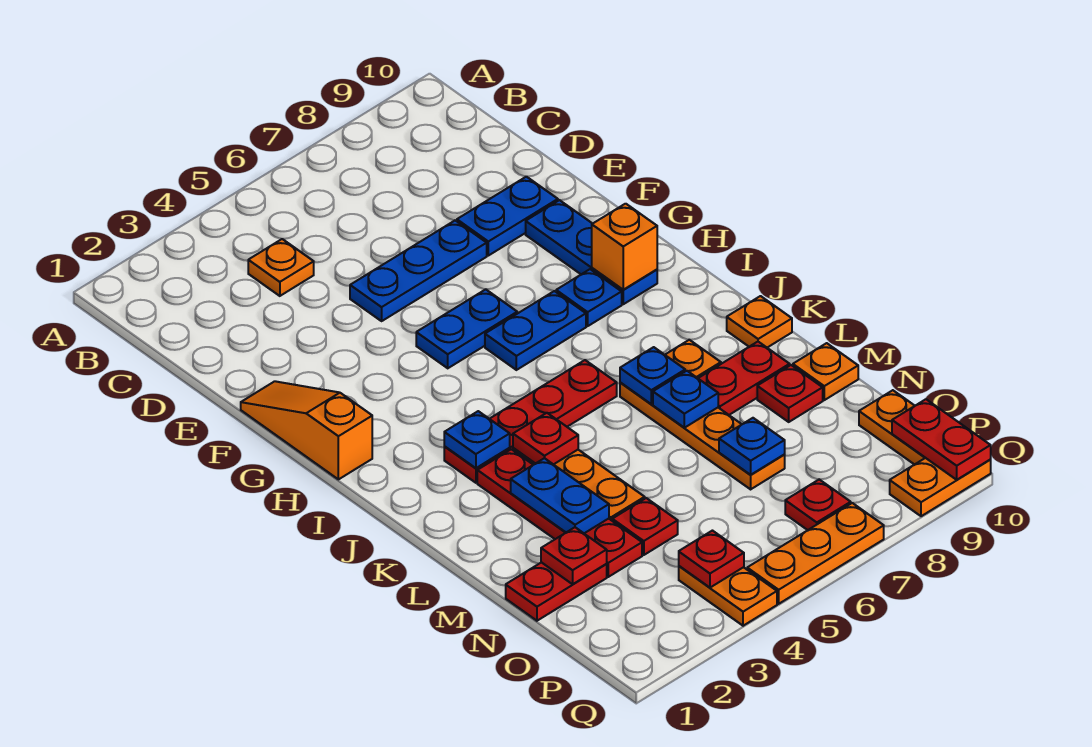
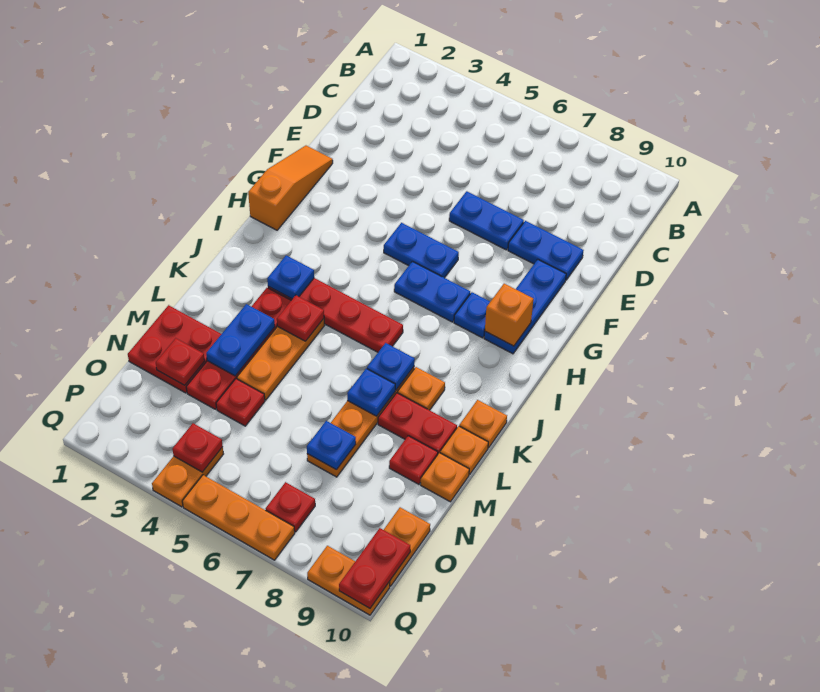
orange plate C4 level 1 -> orange plate L10 level 1
blue plate E5:E7 level 1 -> blue plate E6:E7 level 1
red plate N1:N2 level 1 -> red plate M1:N2 level 1

